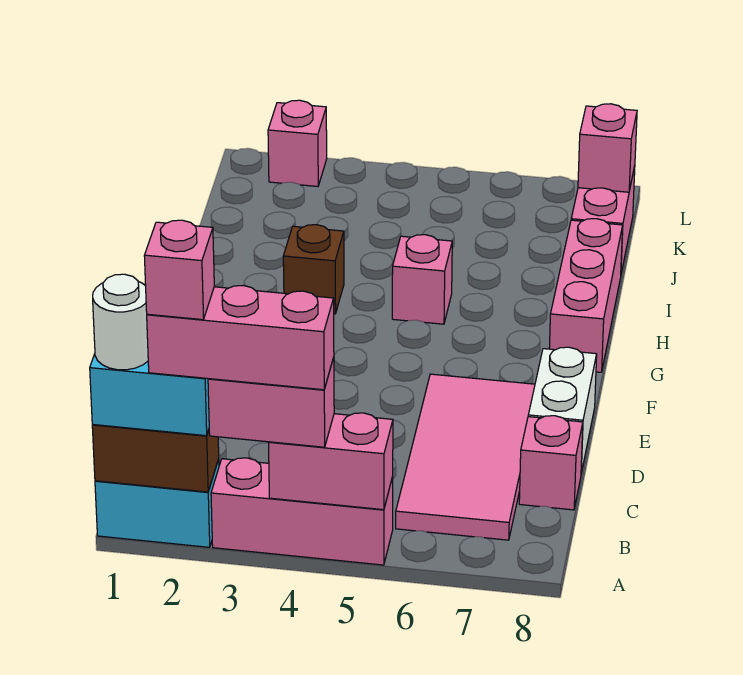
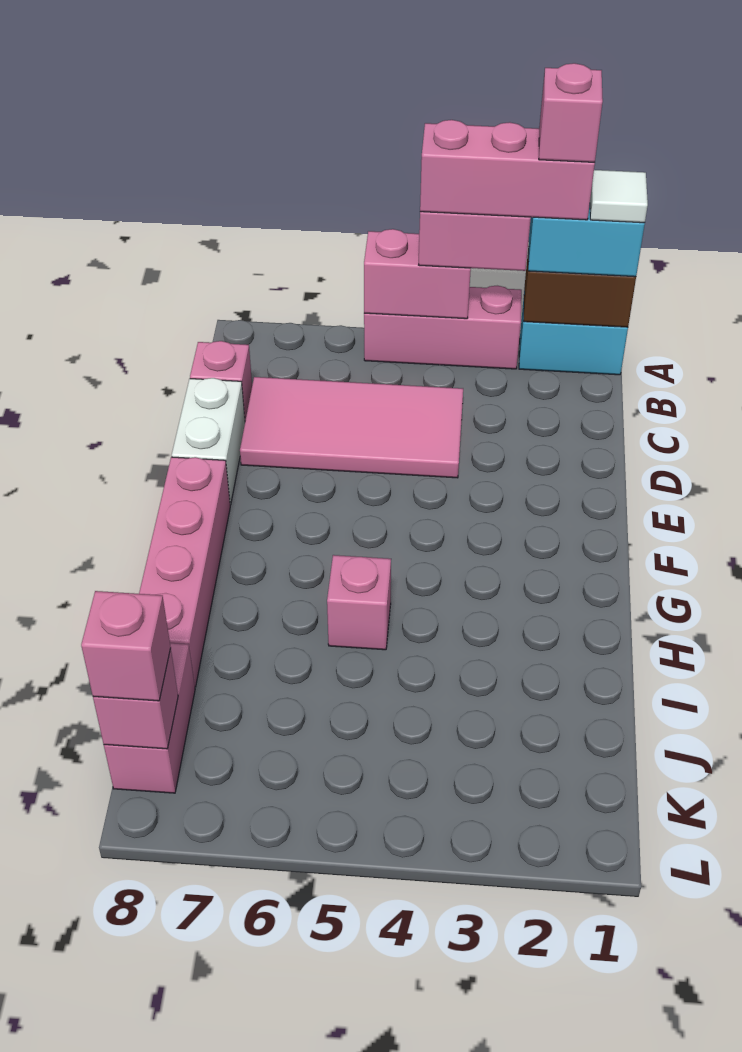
white round brick A1 level 4 -> white tile A1 level 4
pink tile B6:E7 level 1 -> pink tile C4:D7 level 1
pink brick G8:I8 level 1 -> pink brick F8:I8 level 1
brown brick H3 level 1 -> none
pink brick L2 level 1 -> pink brick K8 level 3

